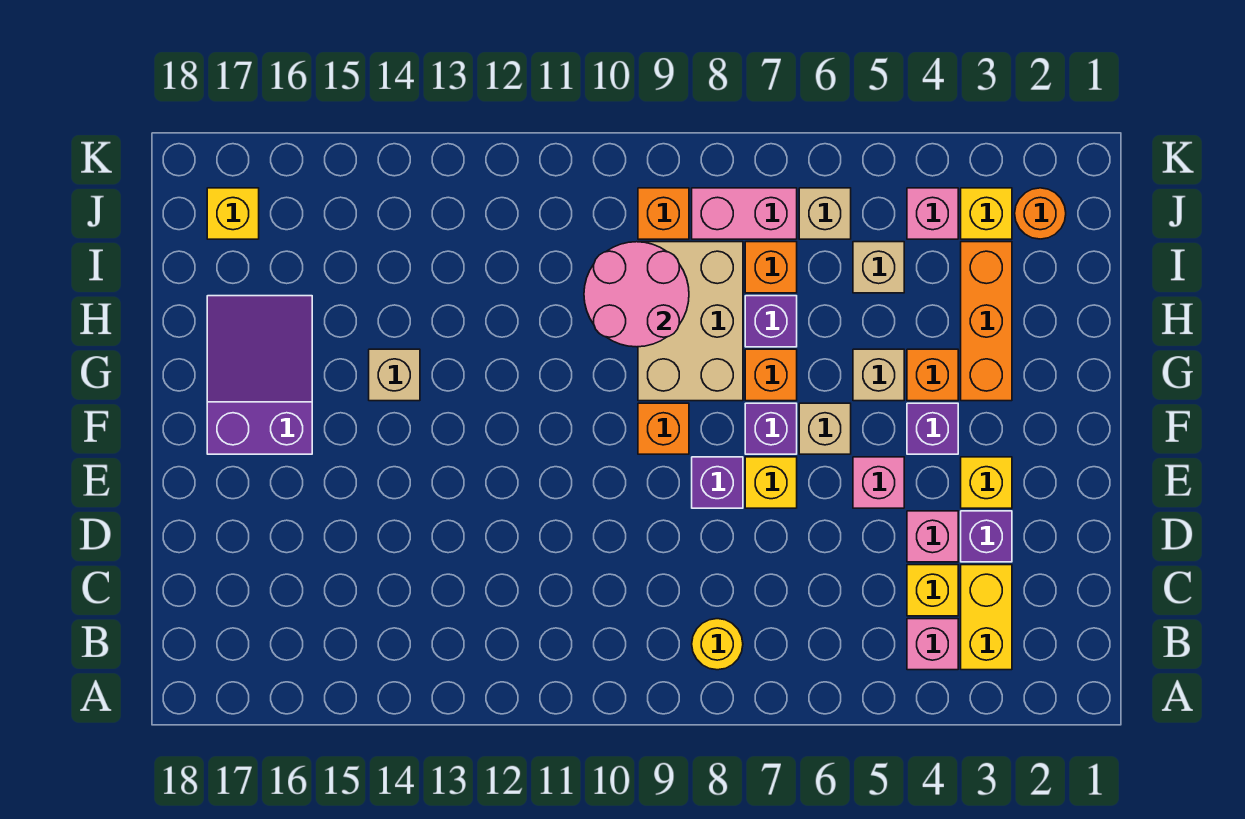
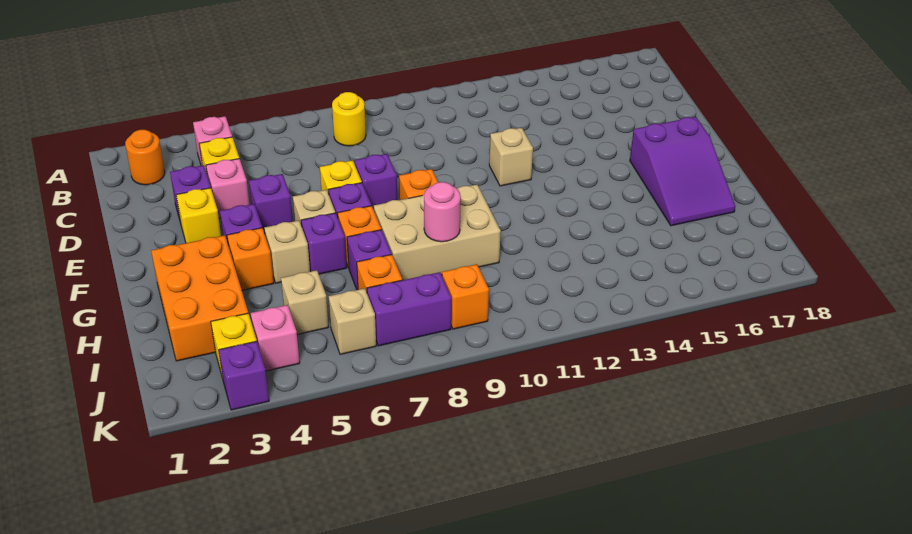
yellow brick B3:C3 level 1 -> none
pink brick E5 level 1 -> purple brick E5 level 1
orange brick G3:I3 level 1 -> orange brick G2:I3 level 1
none -> purple brick G6 level 1
tan brick G8:I9 level 1 -> tan brick G8:H10 level 1
tan brick G14 level 1 -> tan brick E12 level 1
pink round brick H9:I10 level 2 -> pink round brick H9 level 2
orange round brick J2 level 1 -> orange round brick B2 level 1
pink brick J7:J8 level 1 -> purple brick J7:J8 level 1
yellow brick J17 level 1 -> none
none -> purple brick K3 level 1

